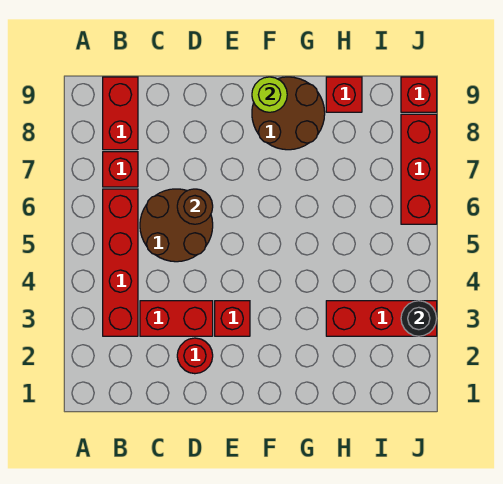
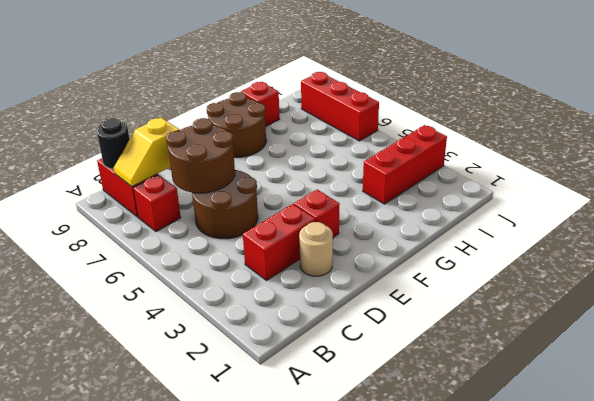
red brick B3:B6 level 1 -> none
none -> yellow slope B8:C8 level 2 top C
red round brick D2 level 1 -> tan round brick D2 level 1
brown round brick D6 level 2 -> brown round brick C6:D7 level 2
lime round brick F9 level 2 -> none
black round brick J3 level 2 -> black round brick B9 level 2
red brick J9 level 1 -> none

